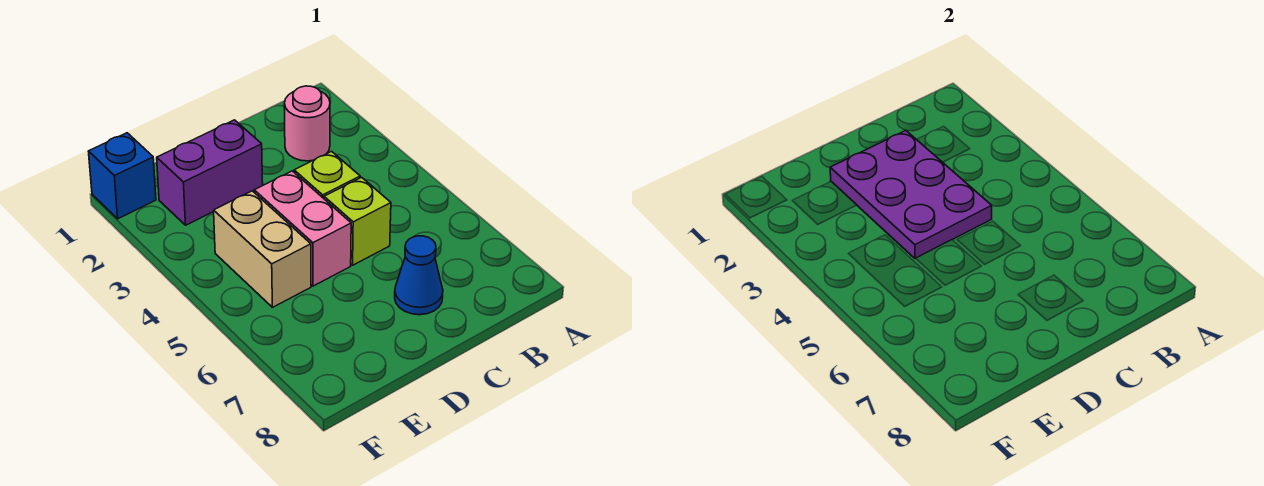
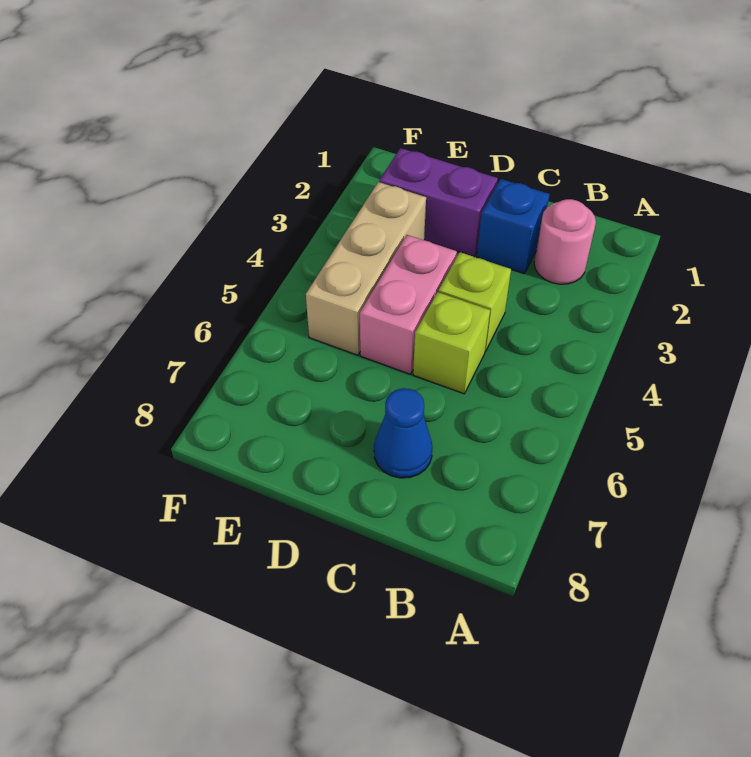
purple plate C2:D4 level 2 -> none
tan brick E4:E5 level 1 -> tan brick E3:E5 level 1
blue brick F1 level 1 -> blue brick C2 level 1

